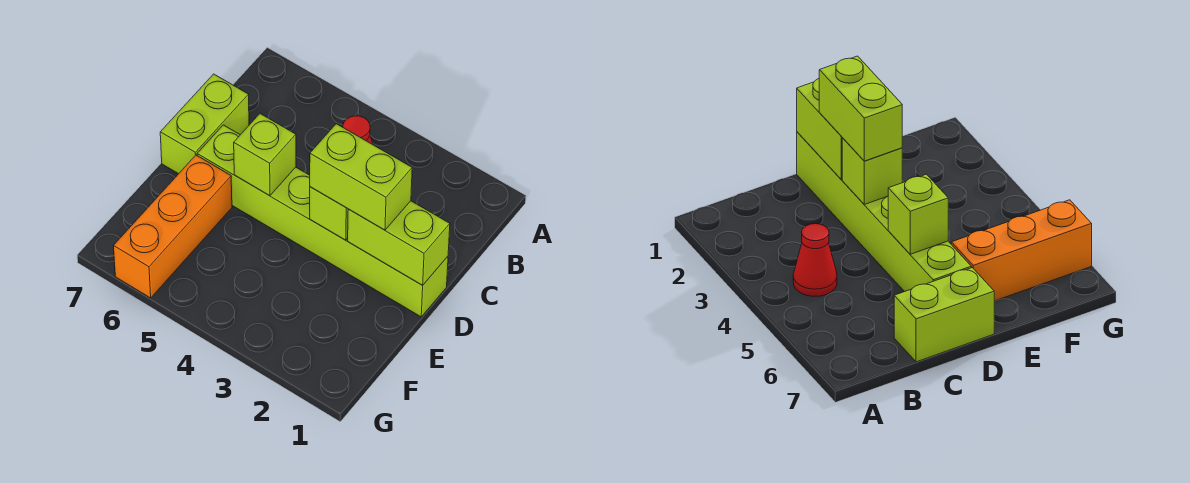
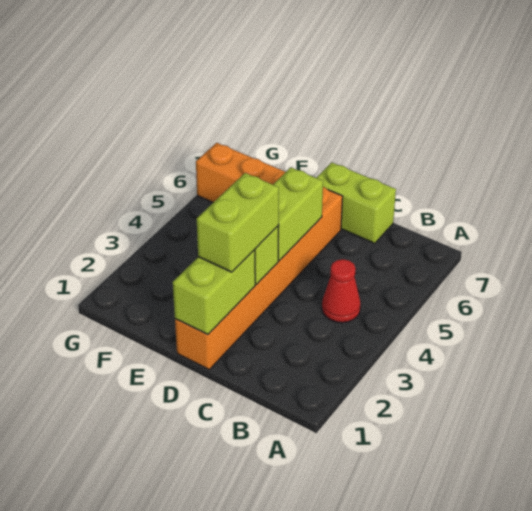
lime brick D1:D6 level 1 -> orange brick D1:D6 level 1
lime brick D5 level 2 -> lime brick D4:D5 level 2

